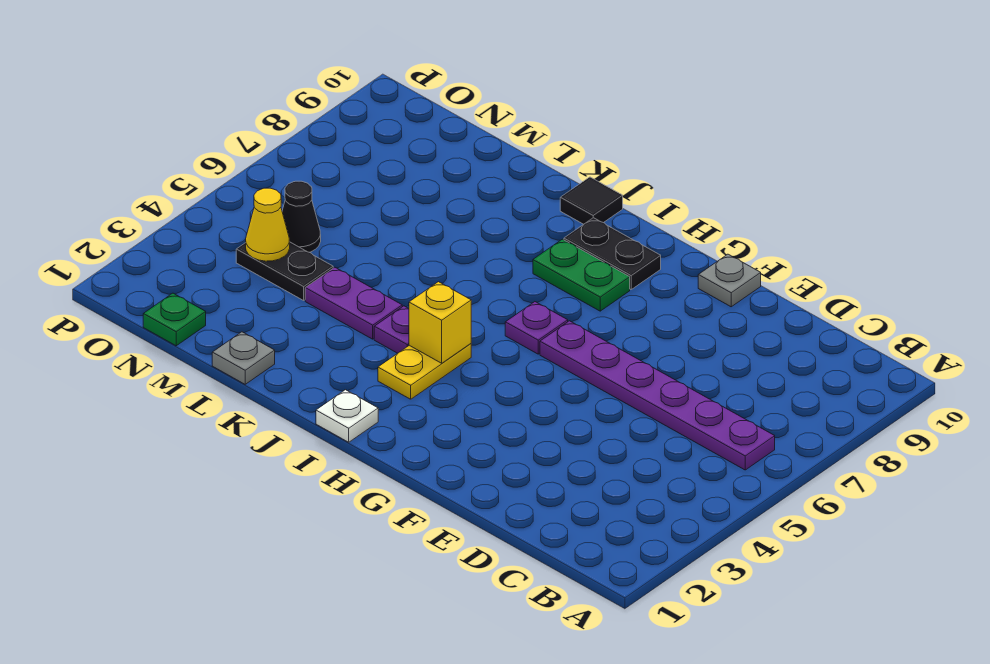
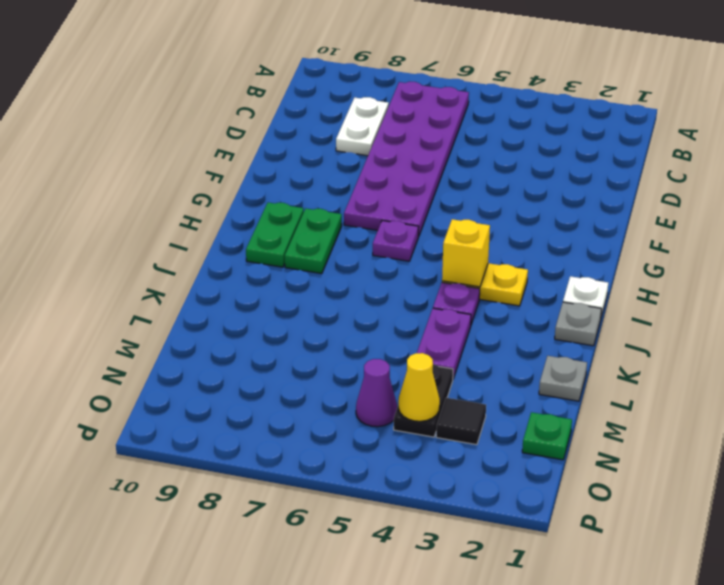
purple plate B6:G6 level 1 -> purple plate B6:G7 level 1
none -> white plate C8:D8 level 1
grey plate F10 level 1 -> grey plate J1 level 1
black plate H9:I9 level 1 -> green plate H9:I9 level 1
black tile J10 level 1 -> black tile N3 level 1
black cone N5 level 1 -> purple cone N5 level 1

